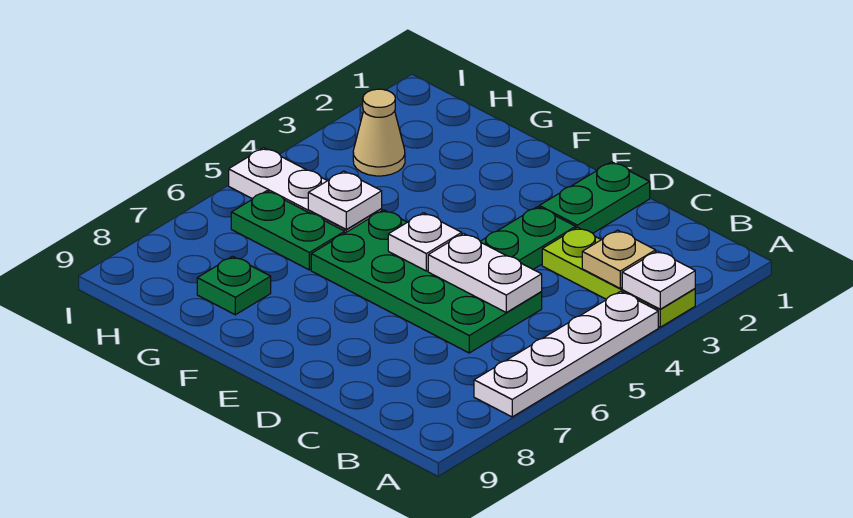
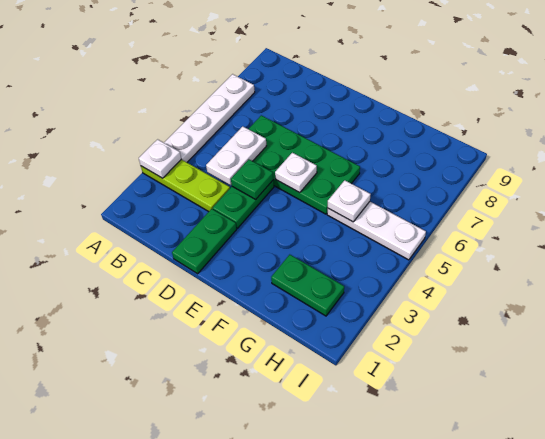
tan plate B3 level 2 -> none
white plate C5:D5 level 2 -> white plate C4:C5 level 2
green plate G6:H6 level 1 -> green plate G2:H2 level 1
green plate G8 level 1 -> green plate D4 level 2
tan cone H3 level 1 -> none

